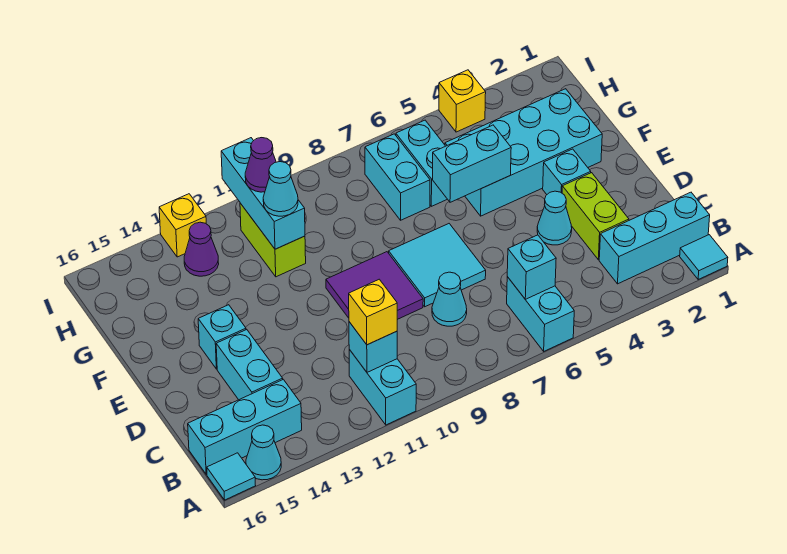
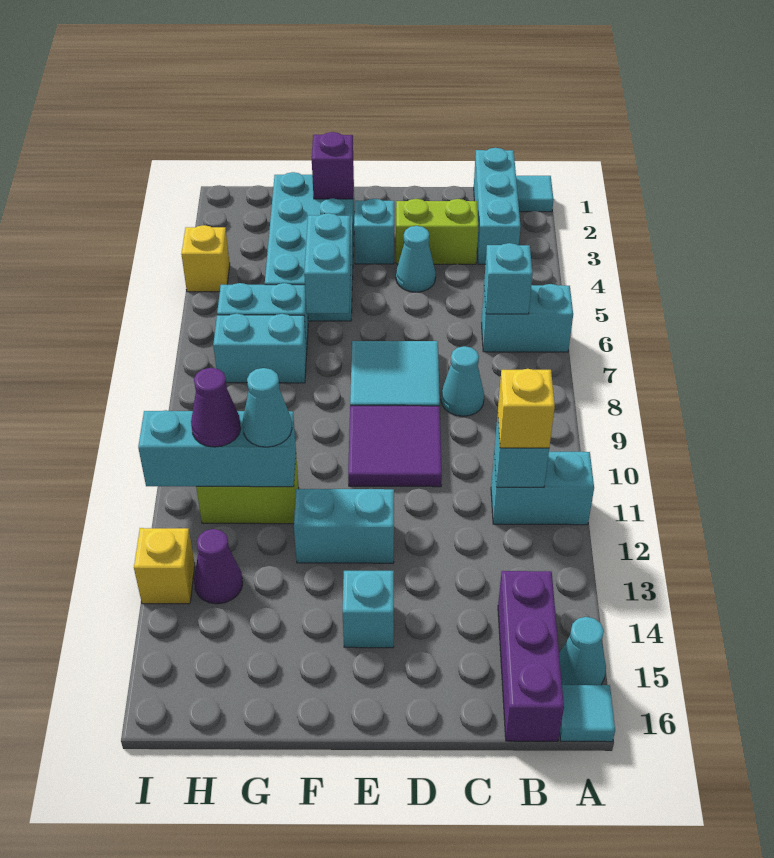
cyan brick B14:B16 level 1 -> purple brick B14:B16 level 1
cyan brick C14:D14 level 1 -> cyan brick E12:F12 level 1
none -> purple brick F2 level 2

